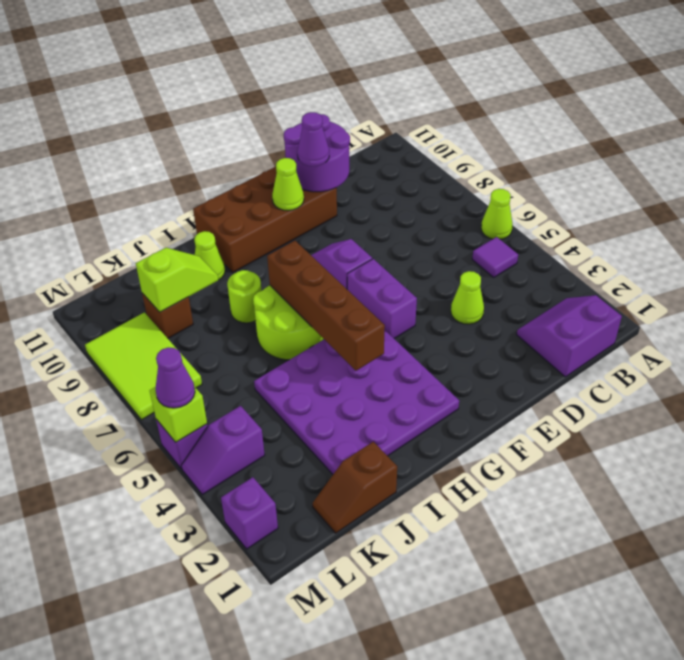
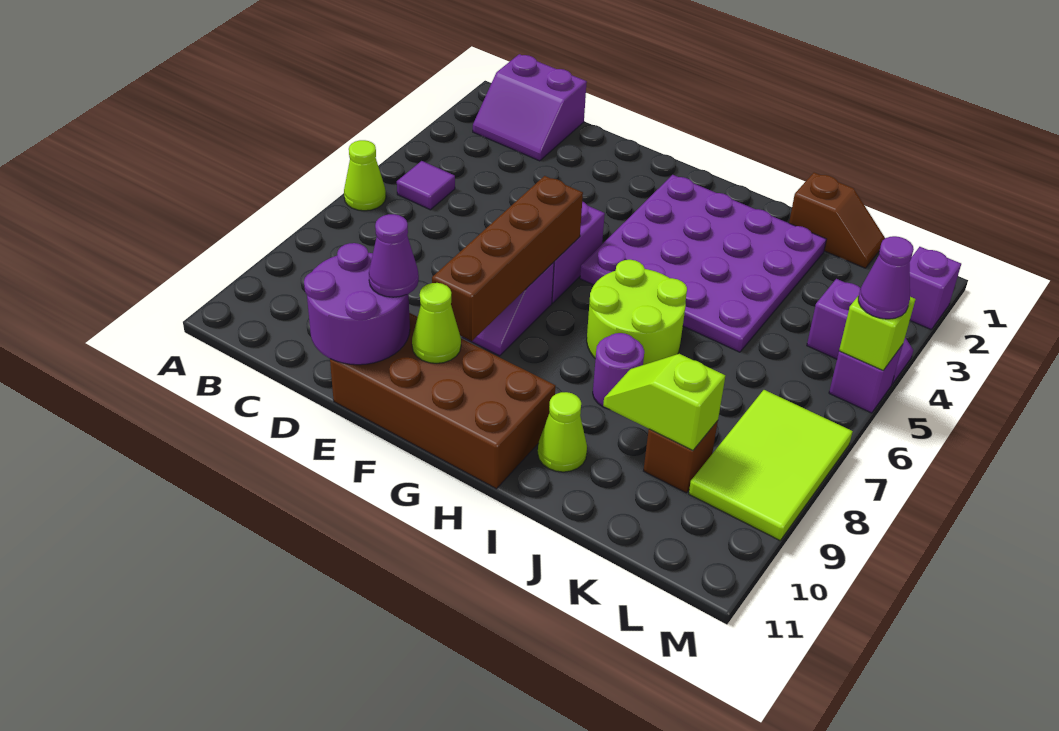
lime cone D4 level 1 -> none
brown brick H4:H7 level 2 -> brown brick F6:F9 level 2
lime round brick I8 level 1 -> purple round brick I8 level 1

